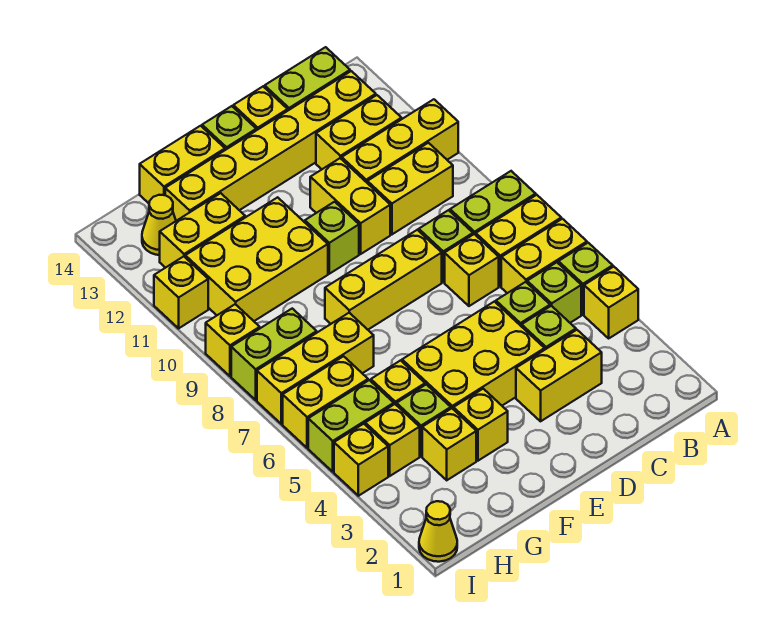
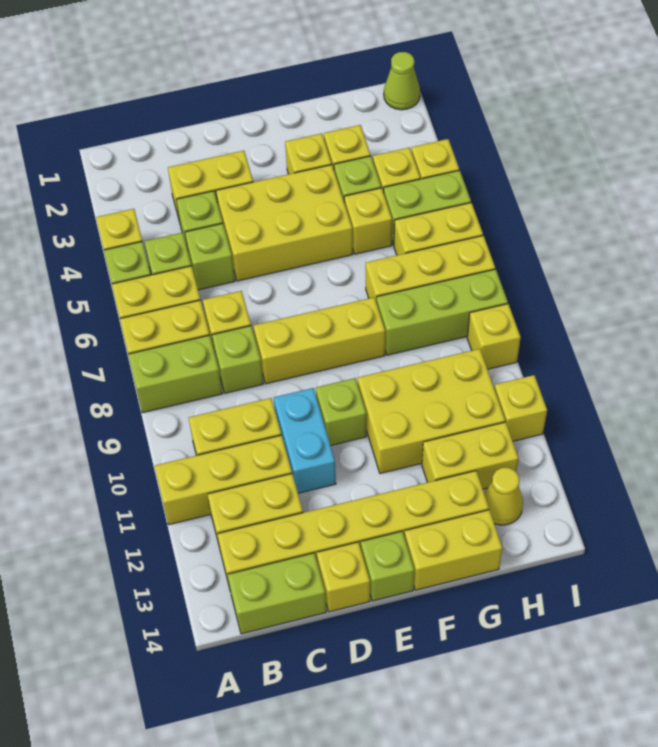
yellow brick D10:D11 level 1 -> cyan brick D10:D11 level 1
lime brick H8:I8 level 1 -> lime brick G8:I8 level 1
yellow cone I1 level 1 -> lime cone I1 level 1

